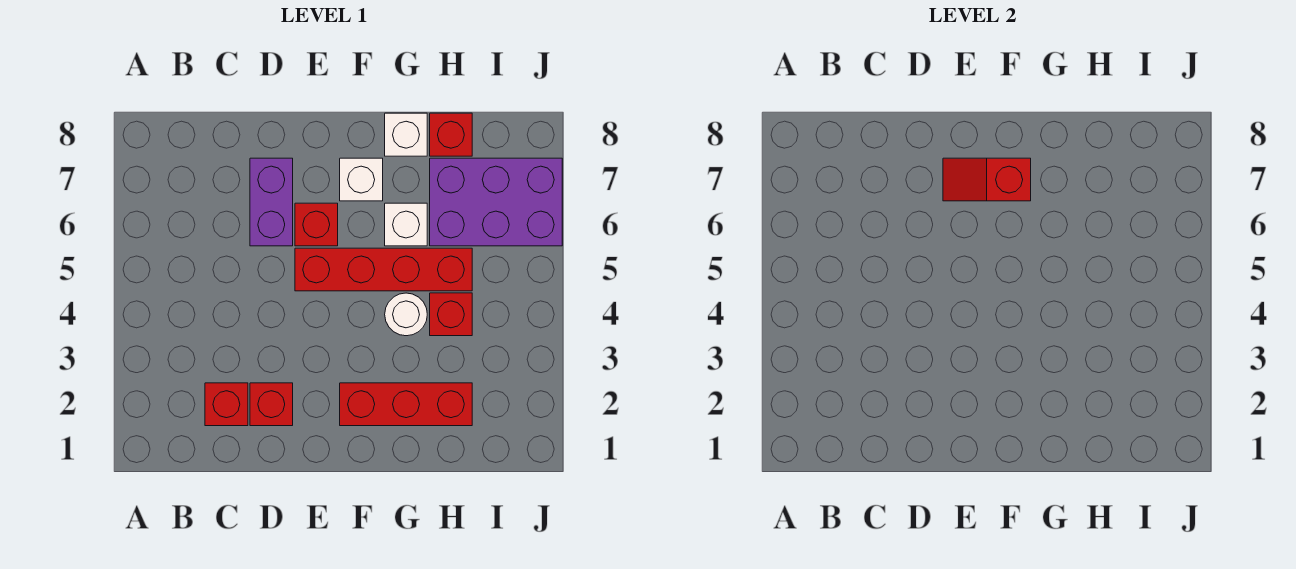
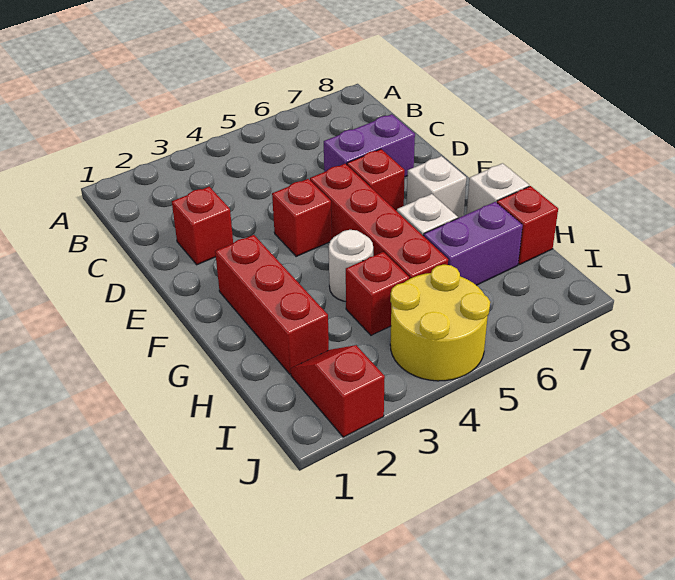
red brick C2 level 1 -> red brick E4 level 1
red slope E7:F7 level 2 top F -> red slope I2:J2 level 1 top J
purple brick H6:J7 level 1 -> purple brick H6:H7 level 1
none -> yellow round brick I4:J5 level 1

